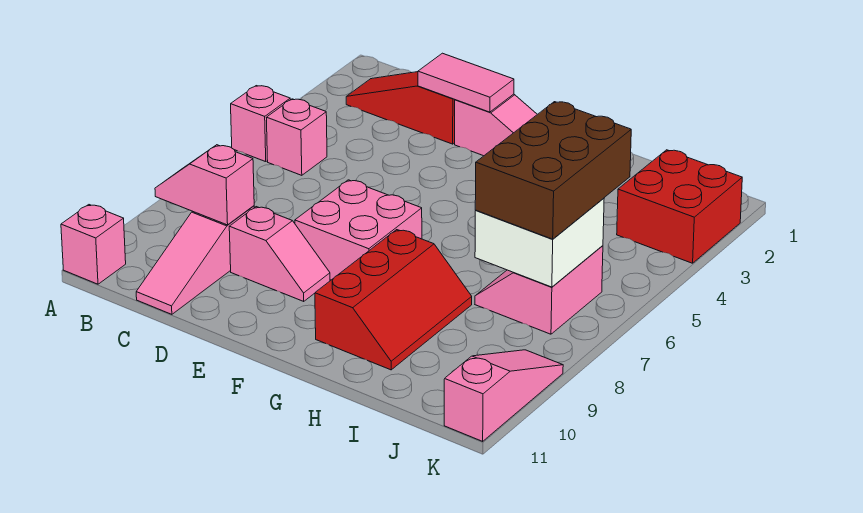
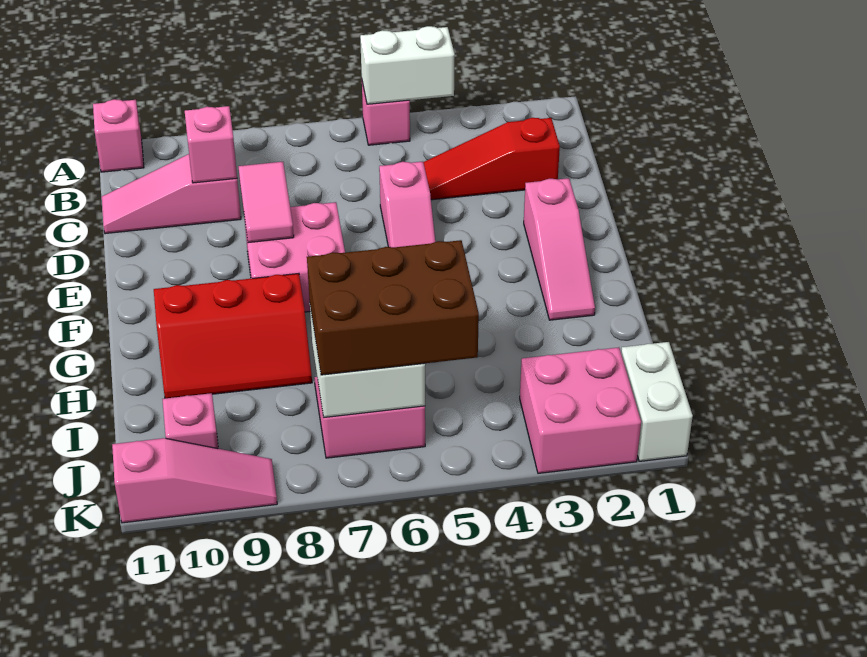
none -> white brick A4:A5 level 2
red slope B2:D2 level 1 top D -> red slope C2:C4 level 1 top 2
pink brick B5 level 1 -> pink brick J10 level 1
pink tile D2:E2 level 2 -> pink tile D8:E8 level 2
pink slope D9:E9 level 1 top D -> pink slope D5:E5 level 1 top D
none -> white brick J1:K1 level 1
red brick J2:K3 level 1 -> pink brick J2:K3 level 1

